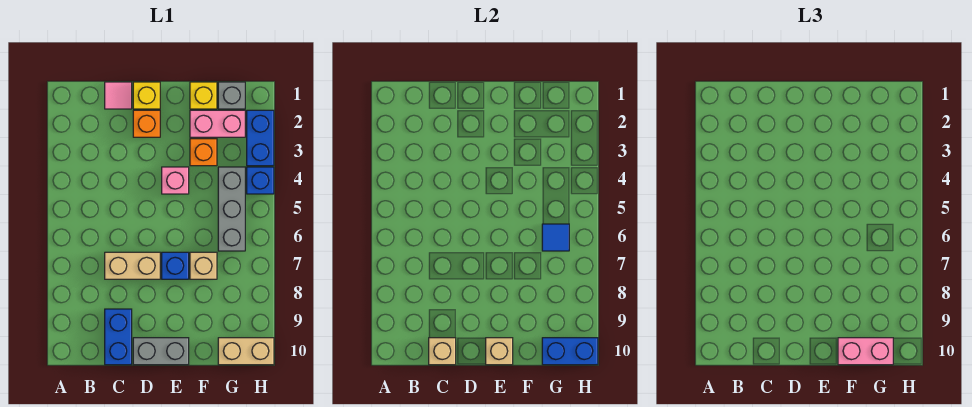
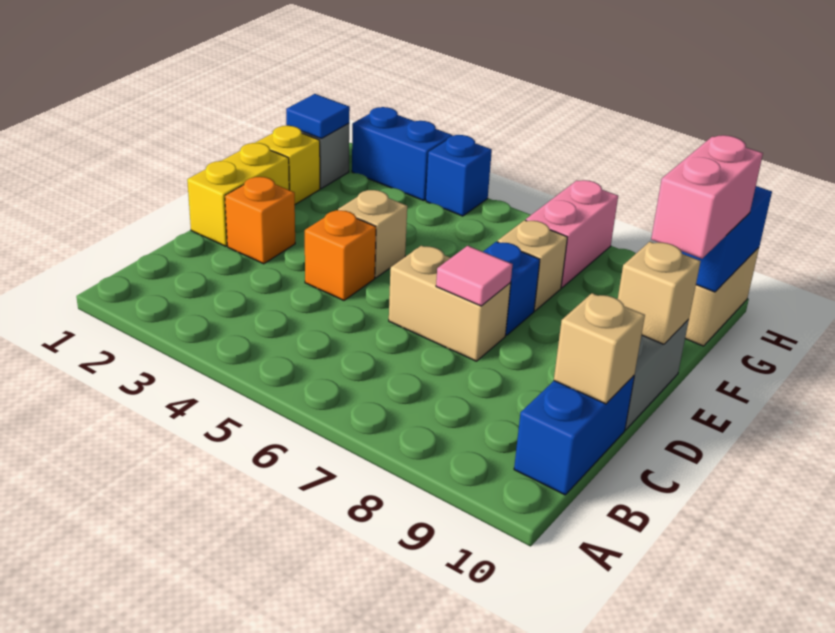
pink tile C1 level 1 -> pink tile D7 level 2
tan brick C7:D7 level 1 -> tan brick D6:D7 level 1
blue brick C9:C10 level 1 -> blue brick B10:C10 level 1
yellow brick D1 level 1 -> yellow brick D1:E1 level 1
pink brick E4 level 1 -> tan brick E4 level 1
pink brick F2:G2 level 1 -> pink brick G7:H7 level 1
orange brick F3 level 1 -> orange brick D4 level 1
grey brick G4:G6 level 1 -> none
blue tile G6 level 2 -> blue tile G1 level 2

